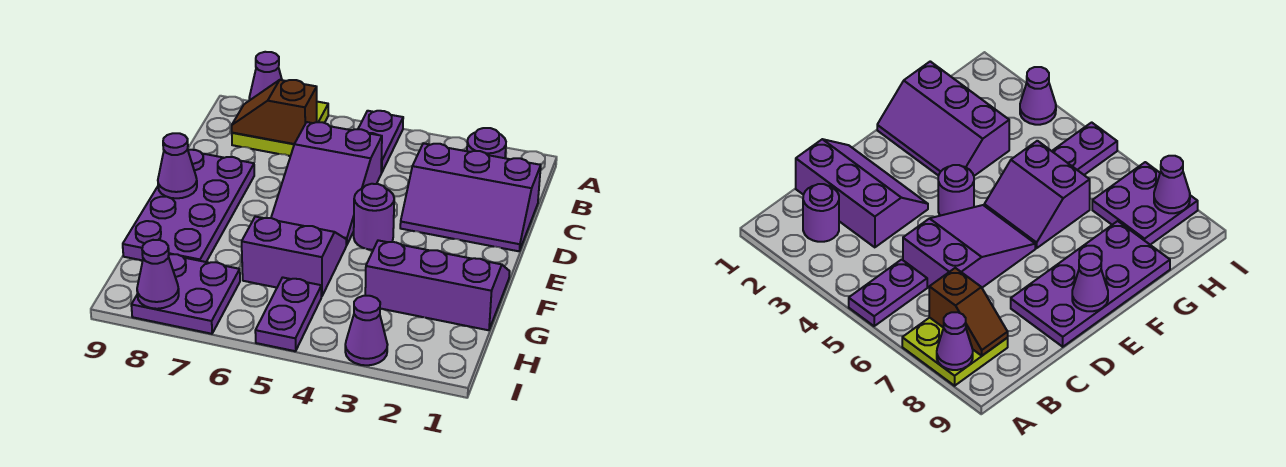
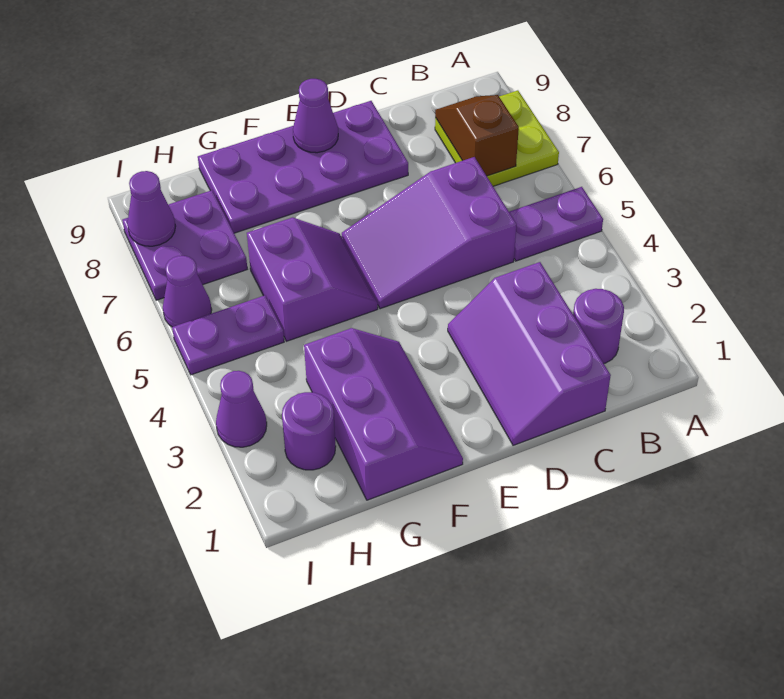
purple cone A8 level 2 -> purple cone I6 level 1
purple round brick E4 level 1 -> purple round brick H2 level 1

